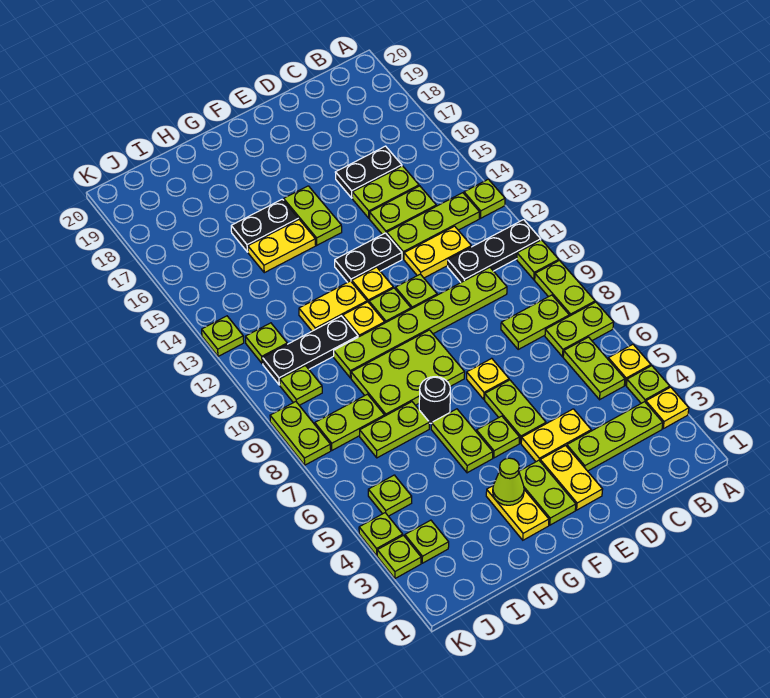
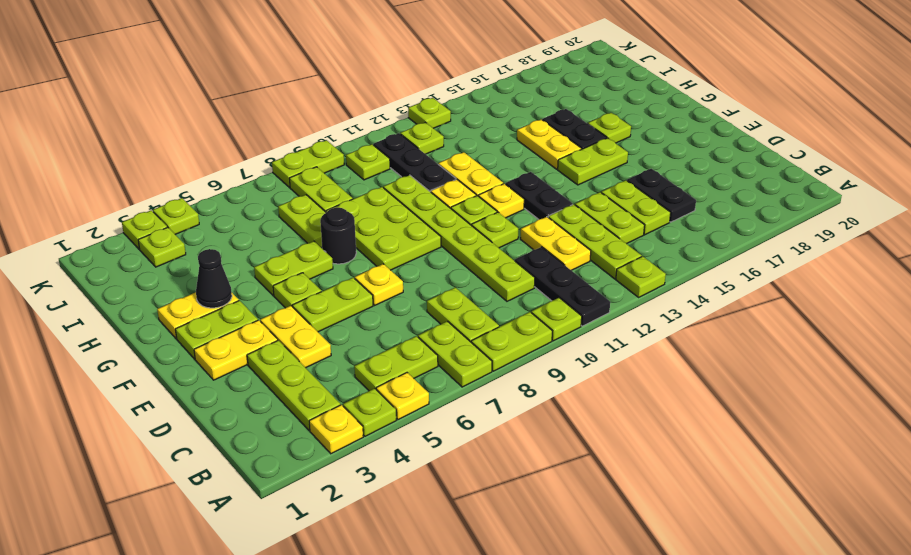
lime cone G3 level 2 -> black cone G3 level 2
lime plate J5 level 1 -> lime plate G17 level 1

